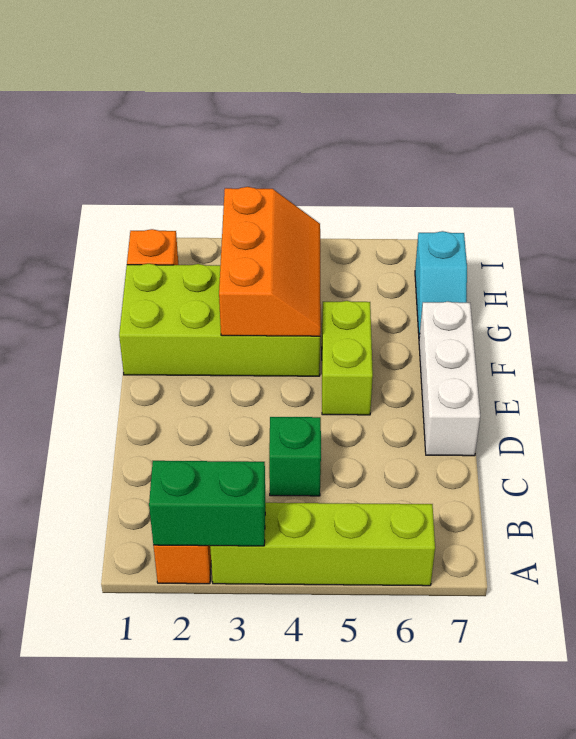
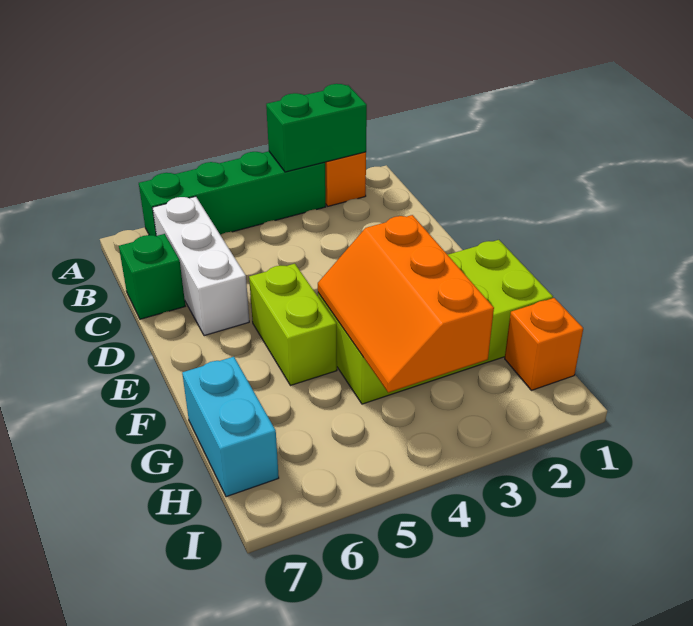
lime brick A3:A6 level 1 -> green brick A3:A6 level 1
green brick C4 level 1 -> green brick C7 level 1
white brick D7:F7 level 1 -> white brick B6:D6 level 1
cyan slope G7:H7 level 1 top H -> cyan brick G7:H7 level 1

